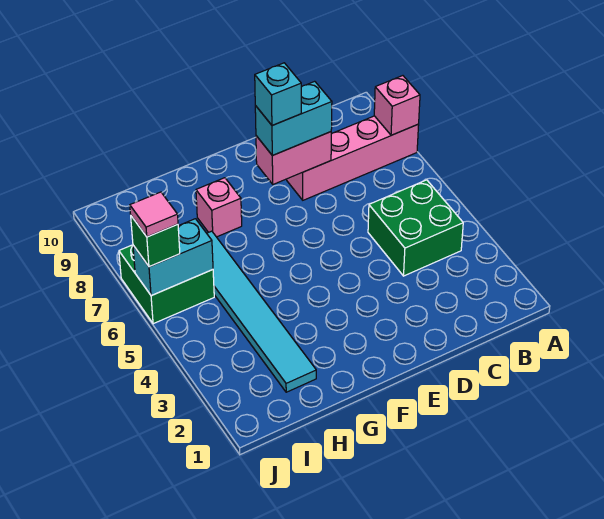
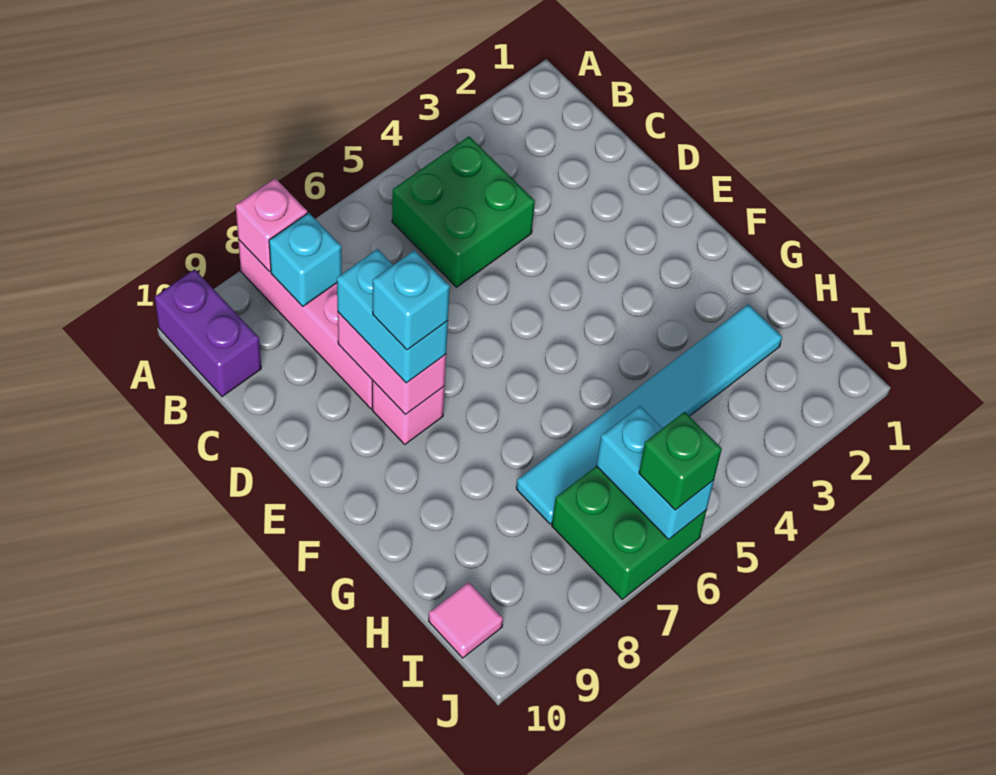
none -> purple brick A10:B10 level 1
none -> cyan brick B8 level 2
pink brick G8 level 1 -> pink brick E8 level 1
pink tile J6 level 4 -> pink tile I10 level 1

